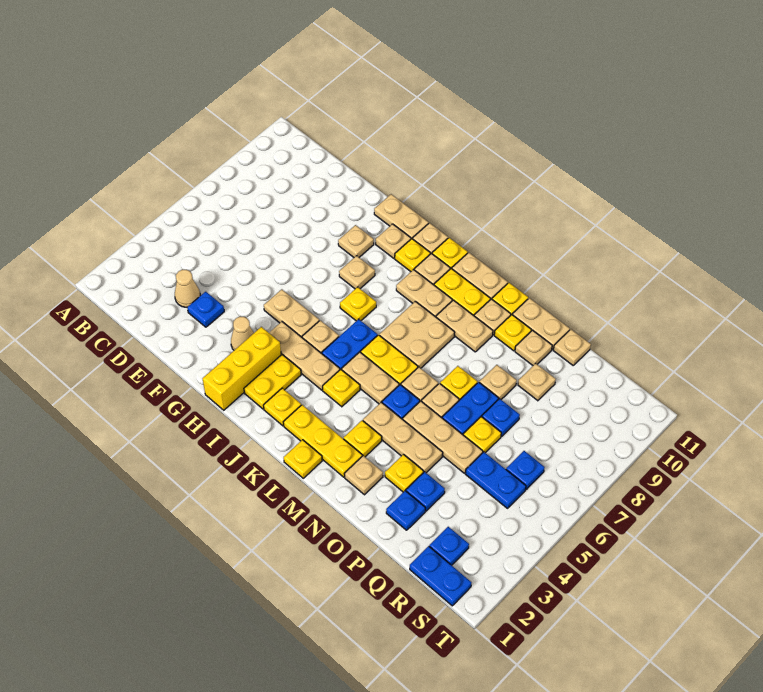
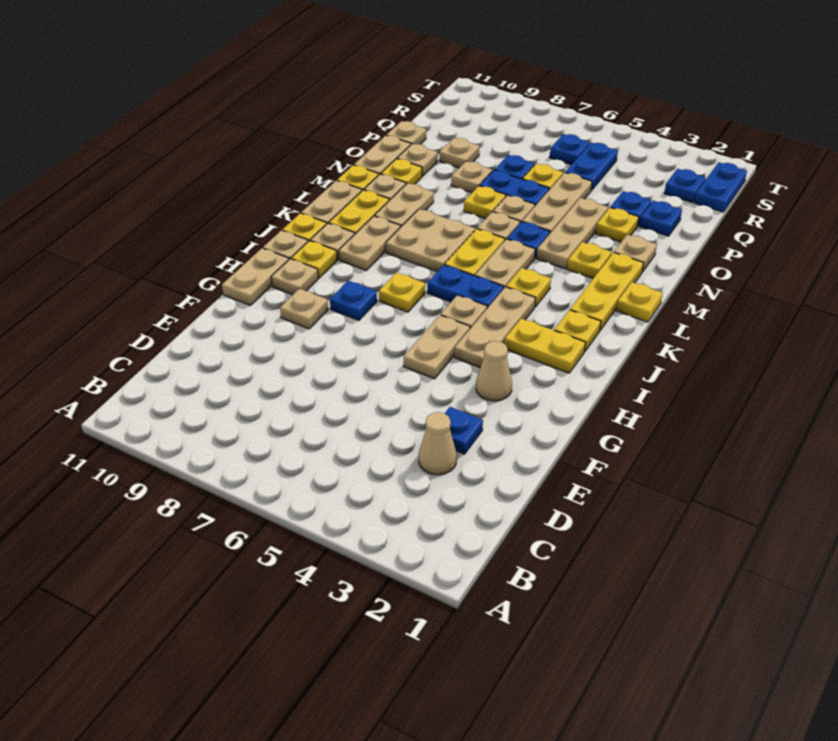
yellow brick H1:H3 level 1 -> none
tan plate H8 level 1 -> blue plate H8 level 1

